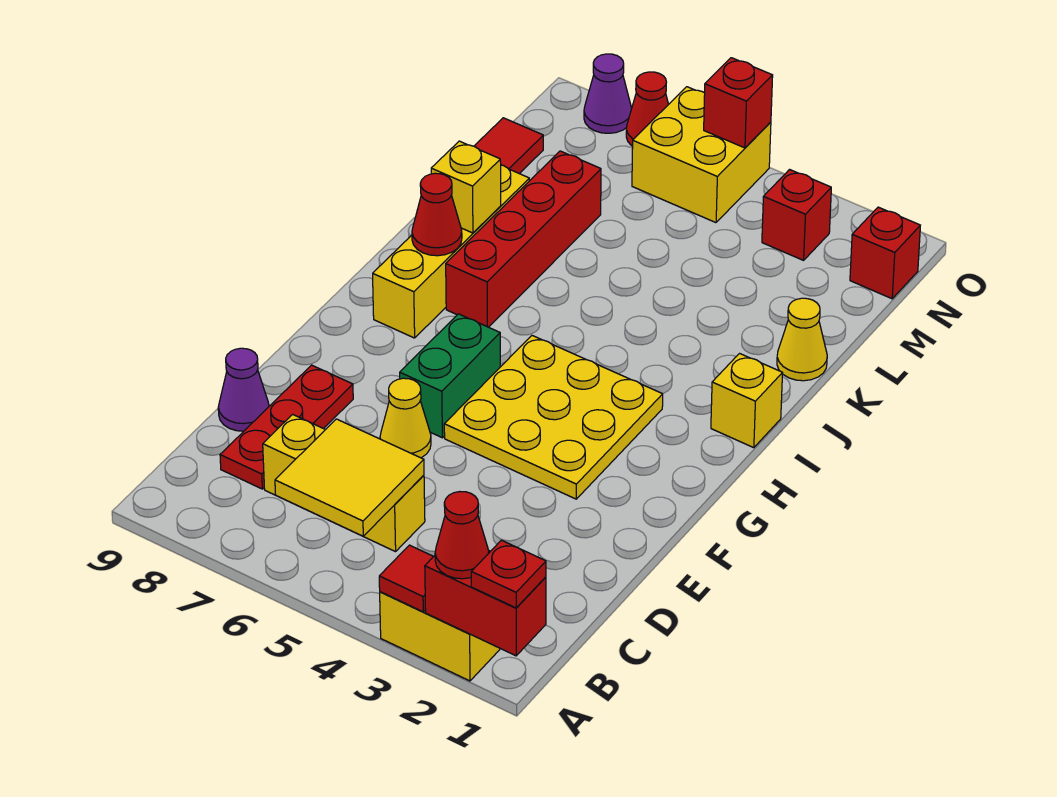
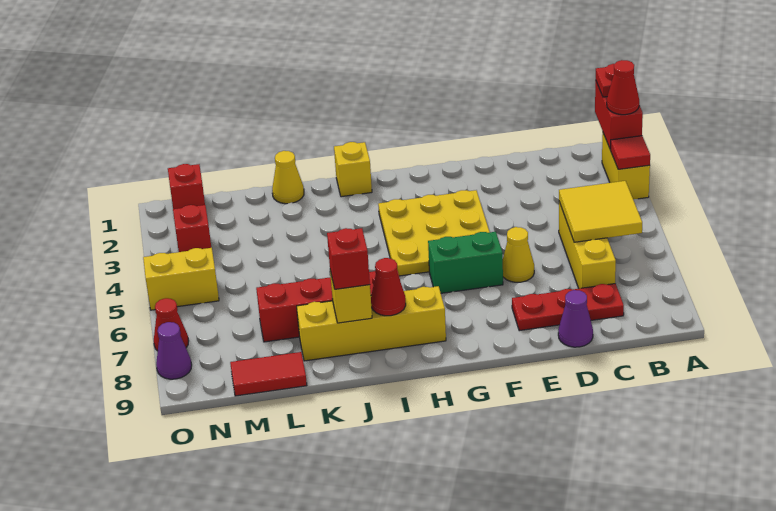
yellow brick N5:O6 level 1 -> yellow brick N5:O5 level 1
red brick O5 level 2 -> red brick J8 level 3

